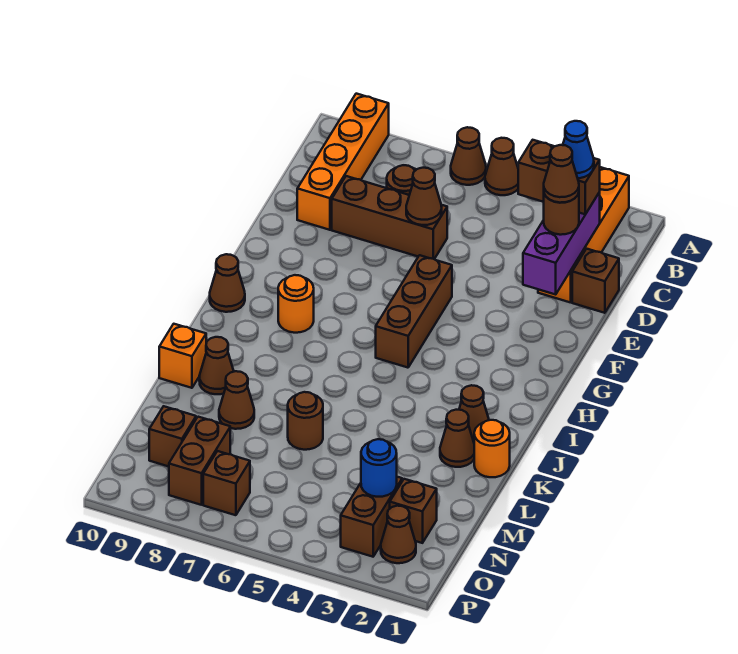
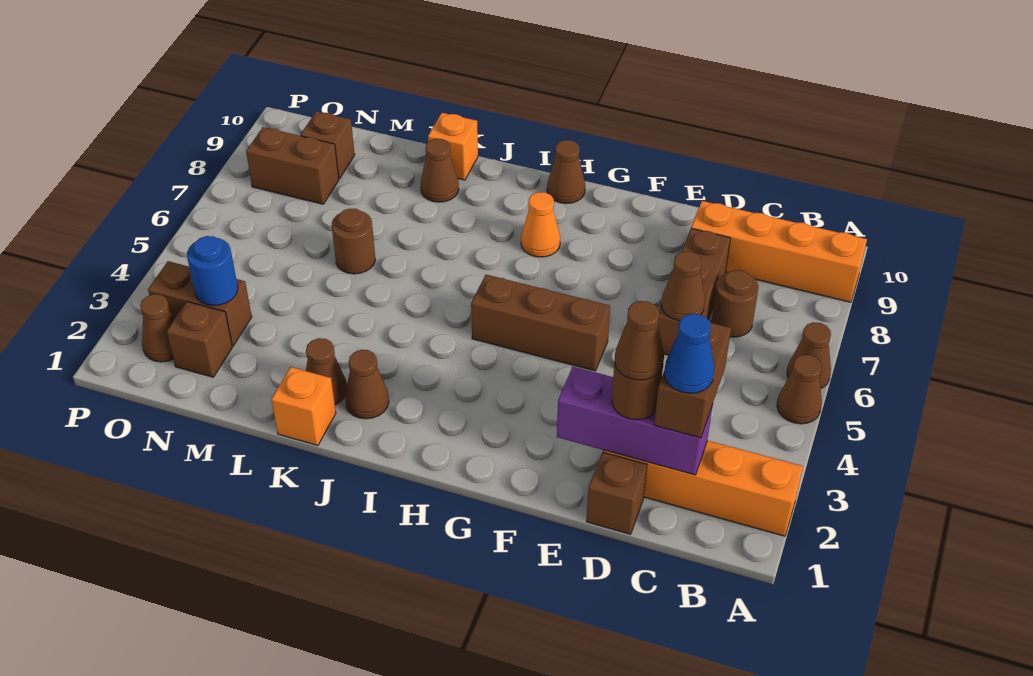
orange round brick H8 level 1 -> orange cone H8 level 1
orange round brick K1 level 1 -> orange brick K1 level 1
brown cone L8 level 1 -> none
brown brick O7 level 1 -> none

